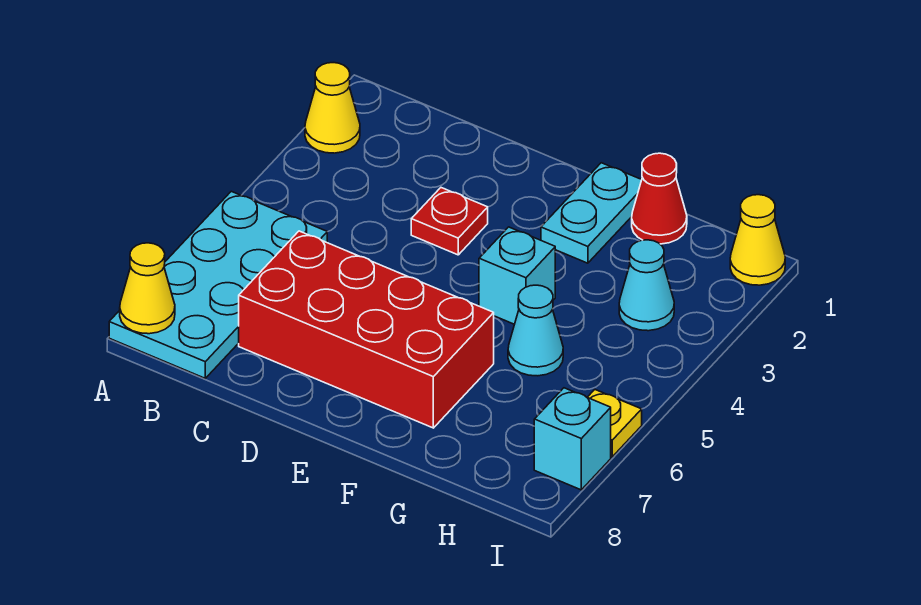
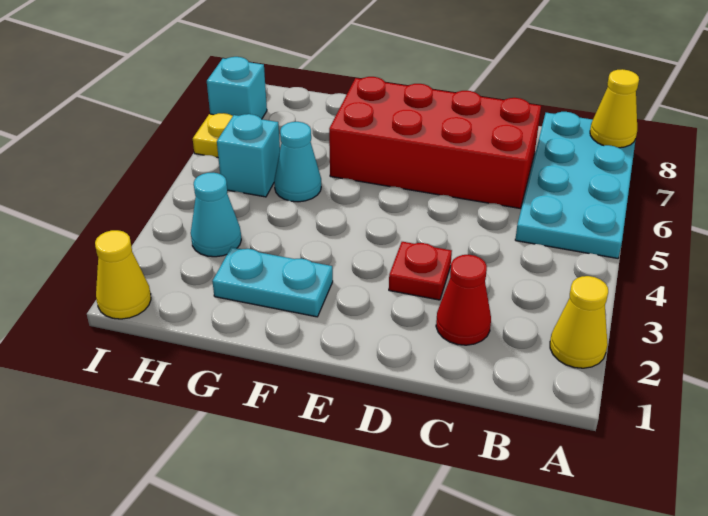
cyan plate F1:F2 level 1 -> cyan plate F2:G2 level 1
cyan brick F4 level 1 -> cyan brick H5 level 1
red cone G1 level 1 -> red cone C2 level 1

